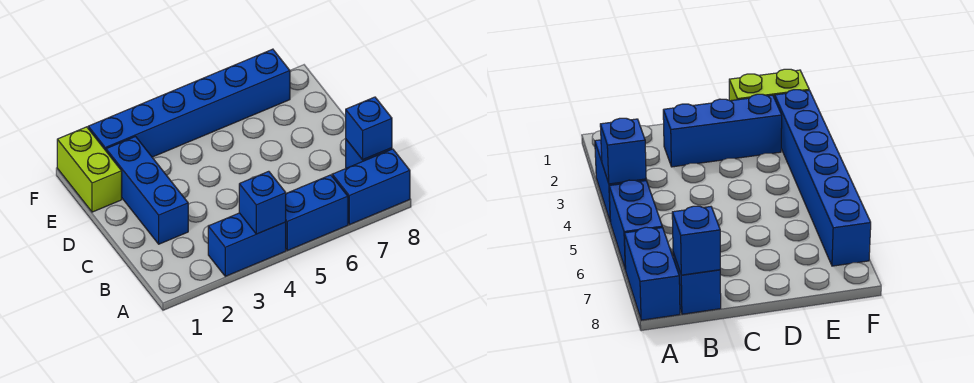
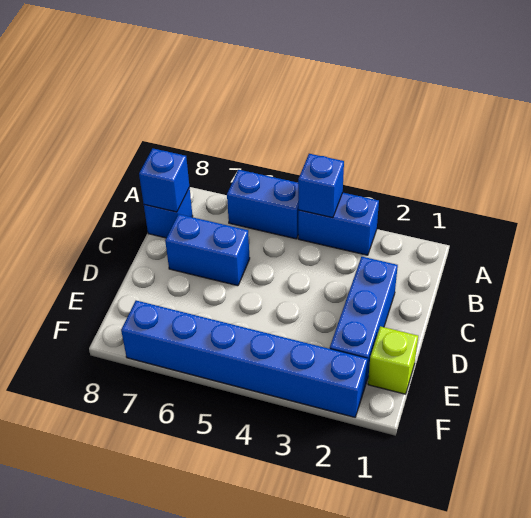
blue brick A7:A8 level 1 -> blue brick C6:C7 level 1
lime brick E1:F1 level 1 -> lime brick E1 level 1

